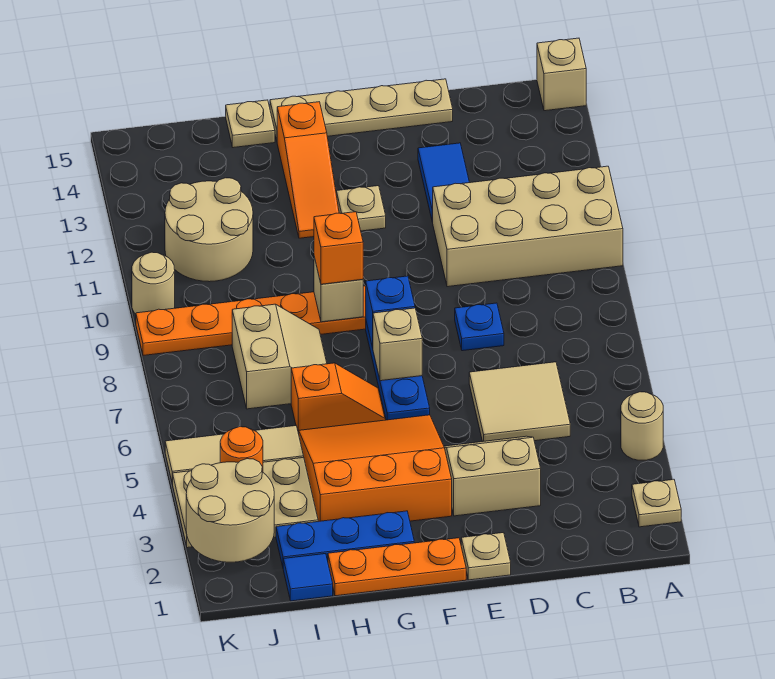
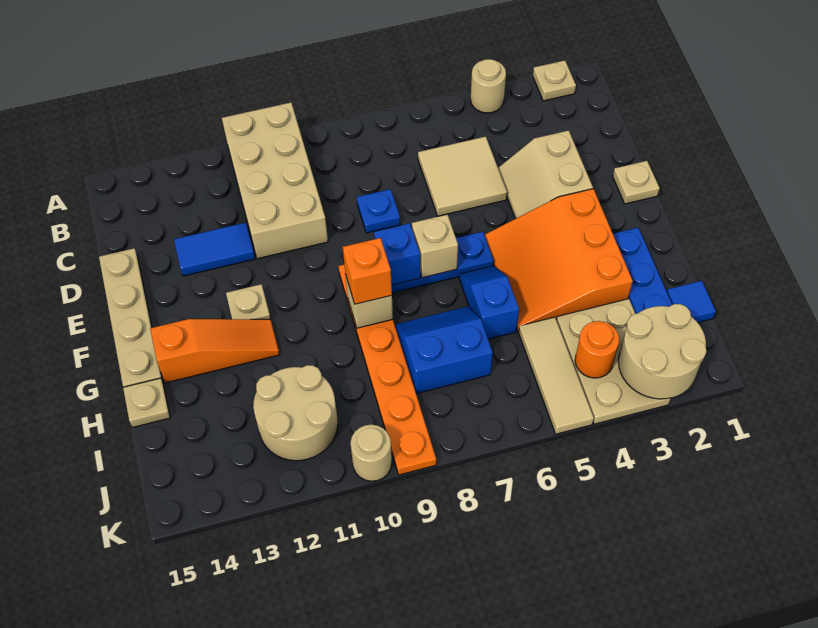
tan brick A15 level 1 -> none
orange plate F1:H1 level 1 -> none
orange slope G6:H6 level 1 top H -> blue slope G6:H6 level 1 top H
tan slope H7:I8 level 1 top I -> blue slope H7:I8 level 1 top I

